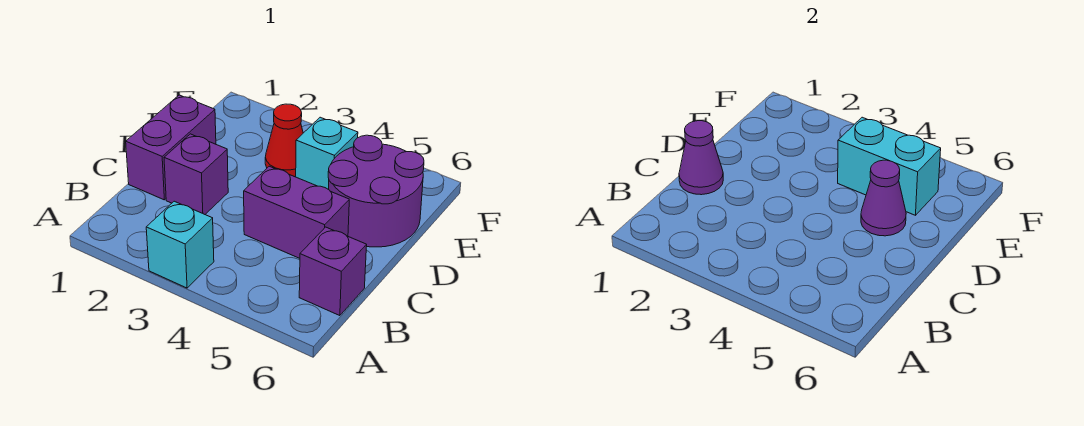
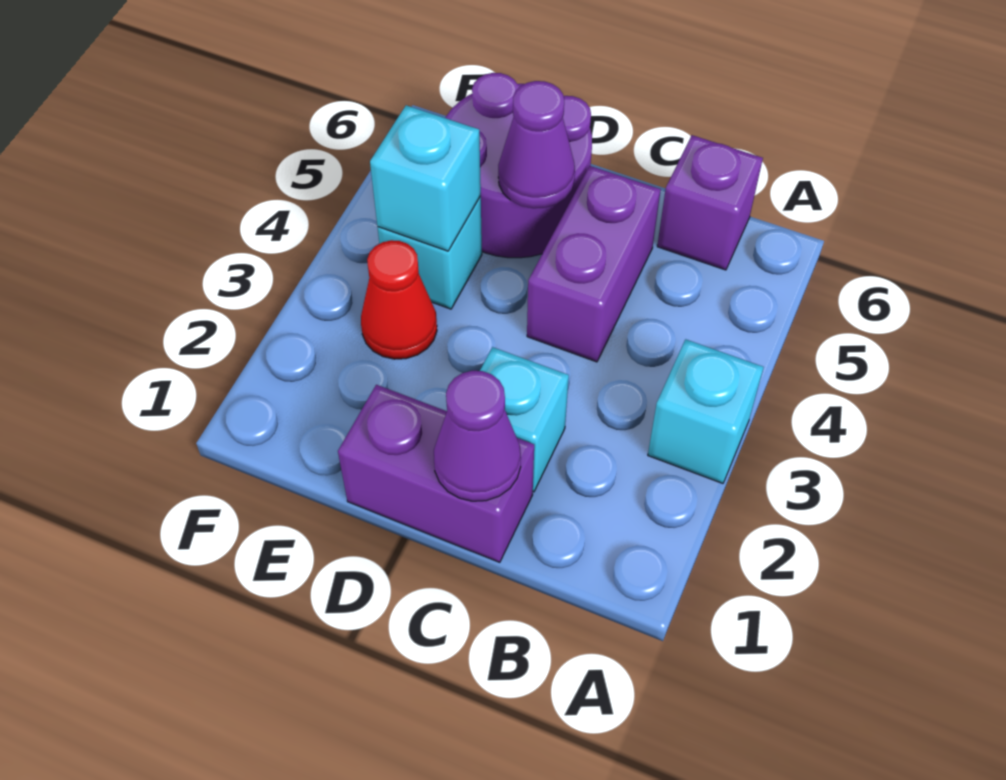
purple brick C2 level 1 -> cyan brick C2 level 1
cyan brick E4:E5 level 2 -> cyan brick E4 level 2

